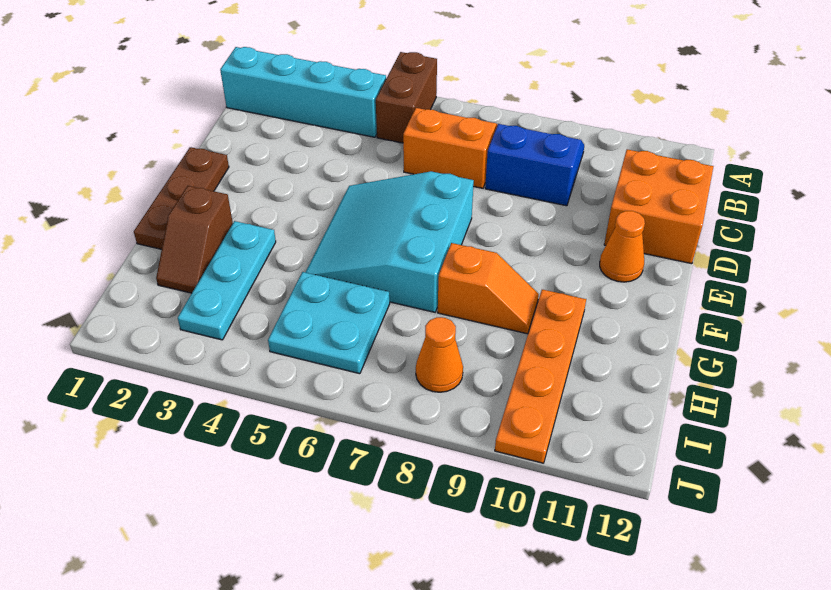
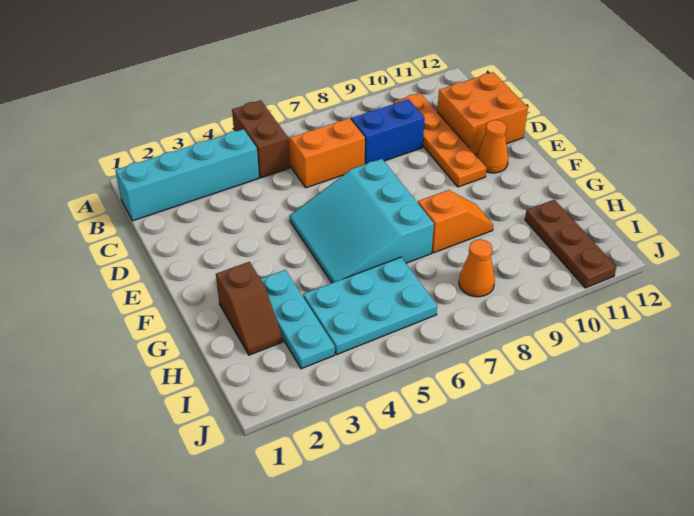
brown plate E1:G1 level 1 -> brown plate H11:J11 level 1
orange plate G10:J10 level 1 -> orange plate B10:E10 level 1
cyan plate H5:I6 level 1 -> cyan plate H4:I6 level 1

